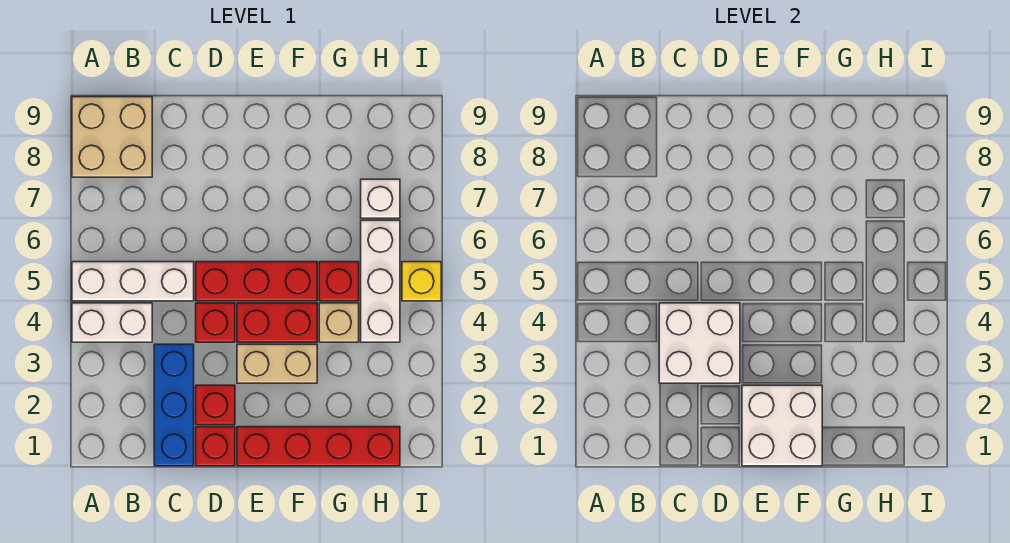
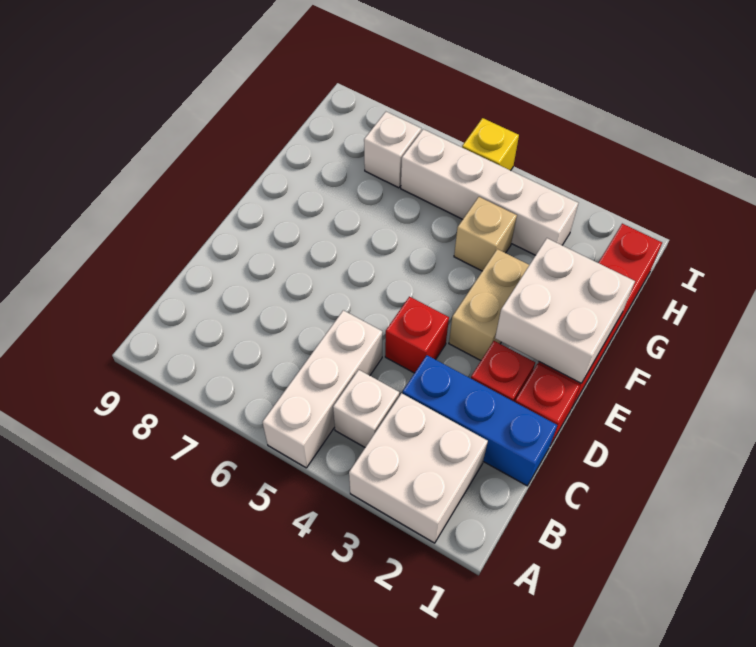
white brick A4:B4 level 1 -> white brick B4 level 1
tan brick A8:B9 level 1 -> none
white brick C3:D4 level 2 -> white brick A2:B3 level 1
red brick D5:F5 level 1 -> none
red brick E4:F4 level 1 -> none
red brick G5 level 1 -> none
white brick H4:H6 level 1 -> white brick H3:H6 level 1

